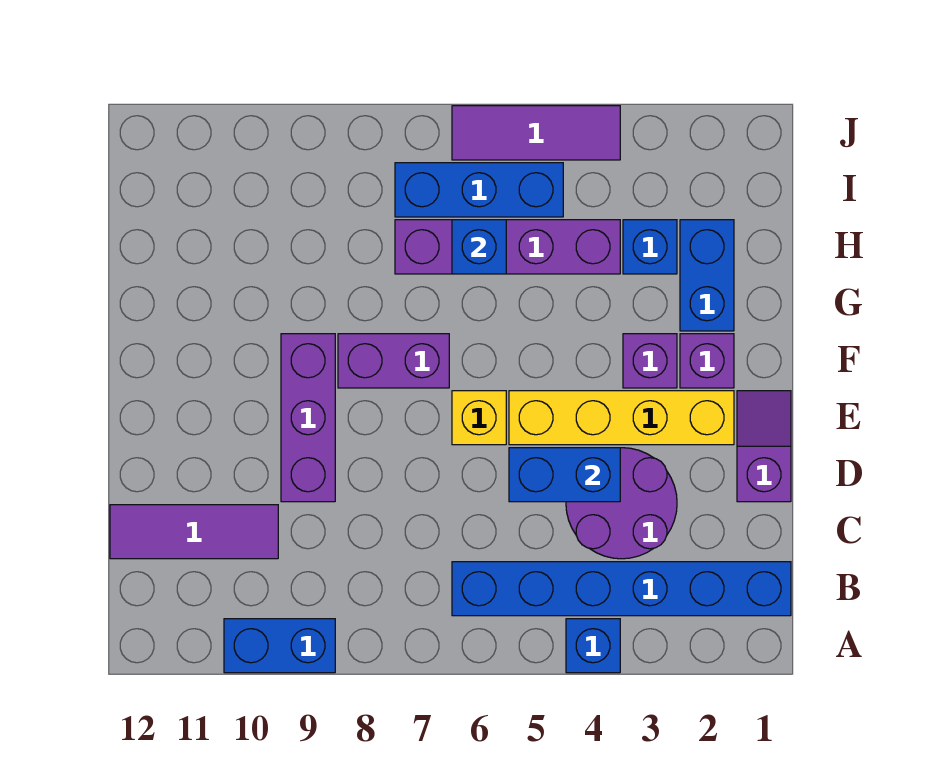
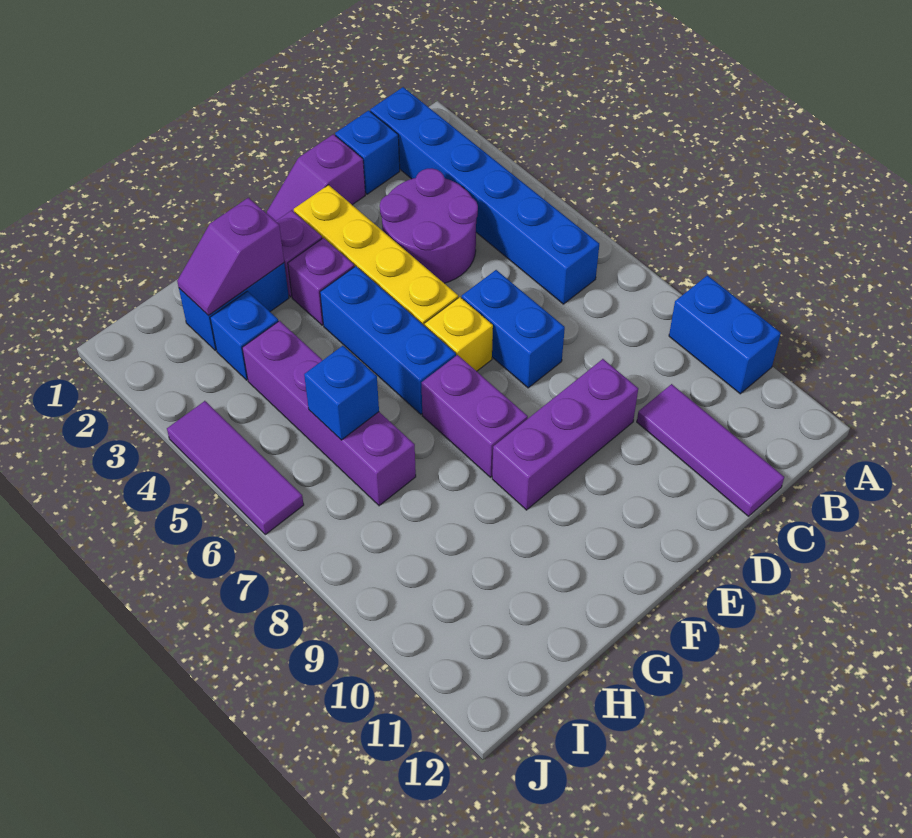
blue brick A4 level 1 -> blue brick C1 level 1
blue brick D4:D5 level 2 -> blue brick D6:D7 level 1
none -> purple slope G2:H2 level 2 top G
blue brick I5:I7 level 1 -> blue brick F4:F6 level 1

